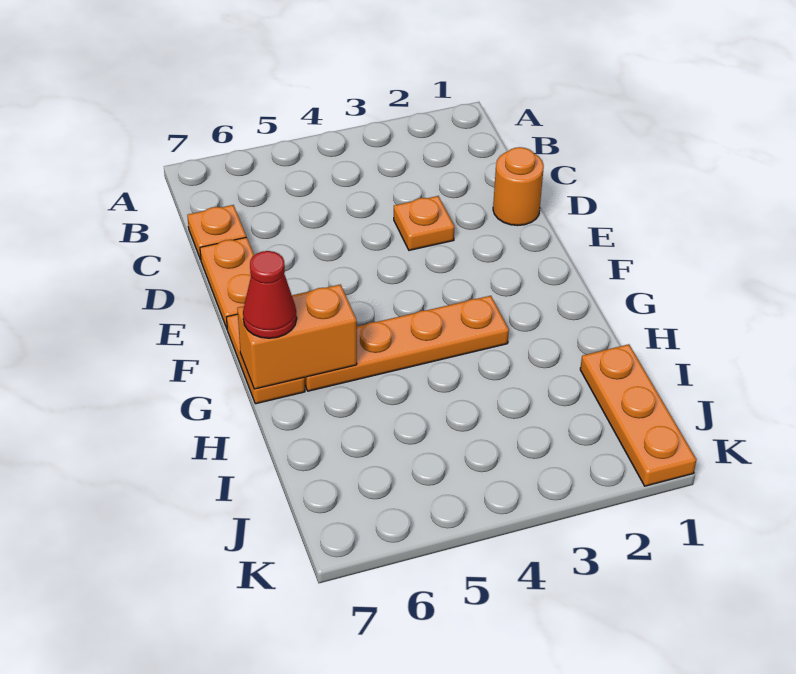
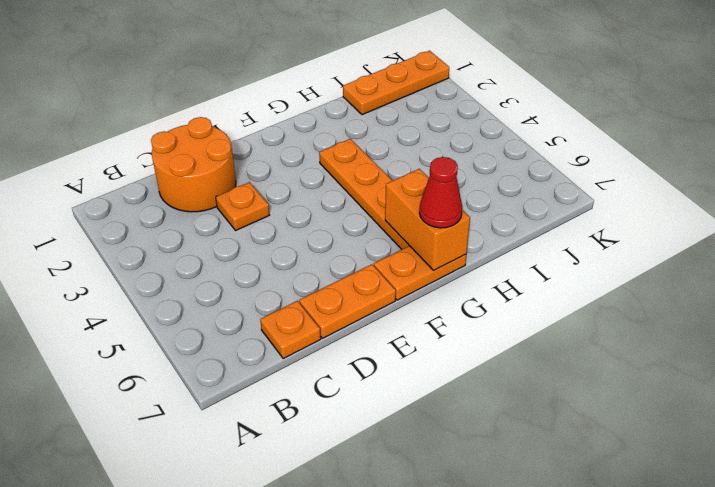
orange round brick D1 level 1 -> orange round brick C1:D2 level 1

